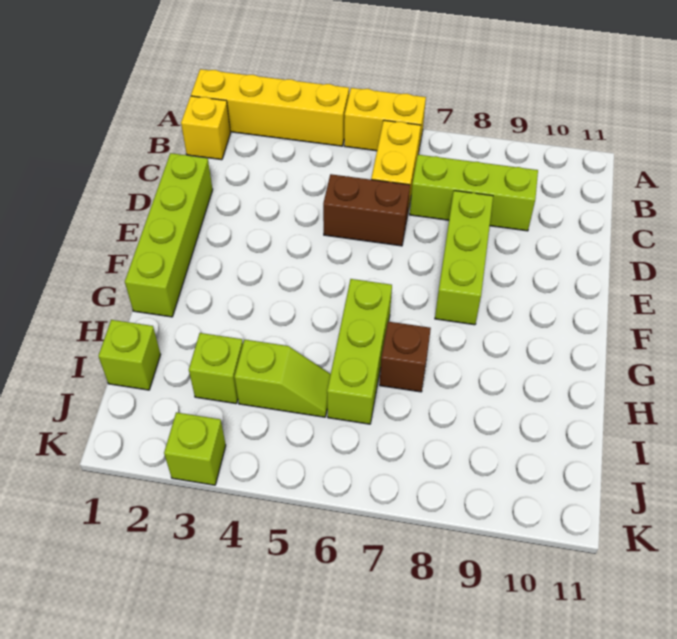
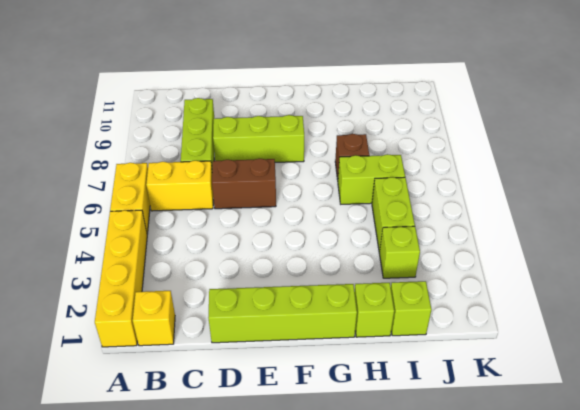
brown brick D5:D6 level 1 -> brown brick D6:E6 level 1
lime brick G6:I6 level 1 -> lime brick H6:I6 level 1
lime slope I4:I5 level 1 top 4 -> lime brick I4:I5 level 1
lime brick K3 level 1 -> lime brick H1 level 1

